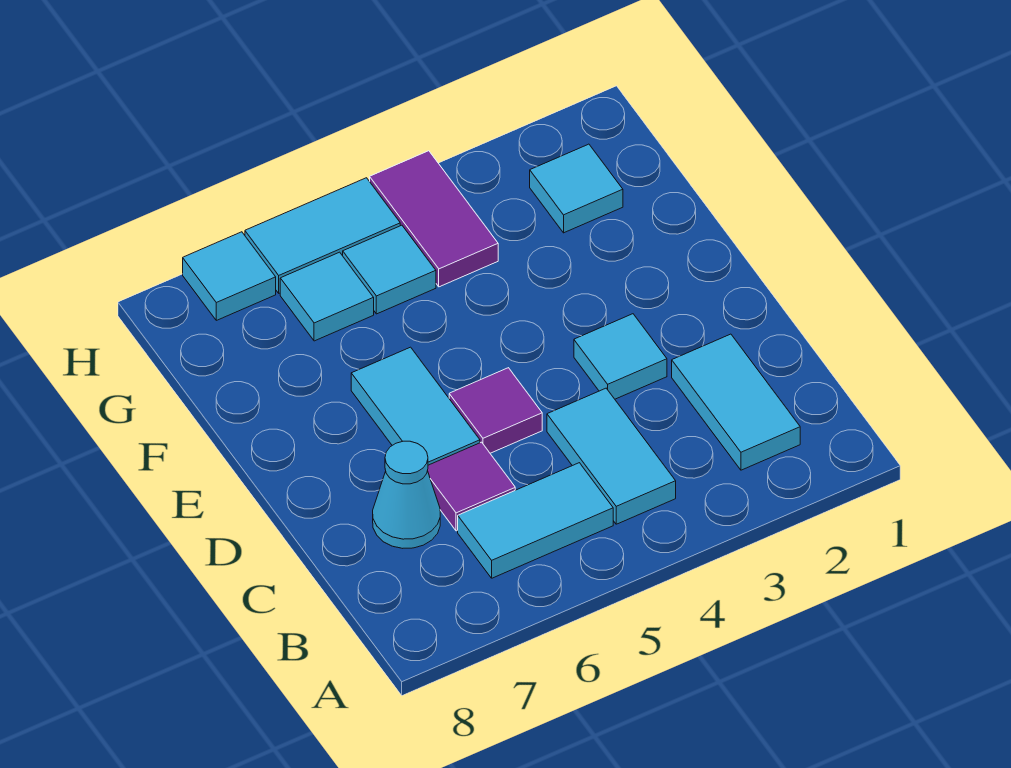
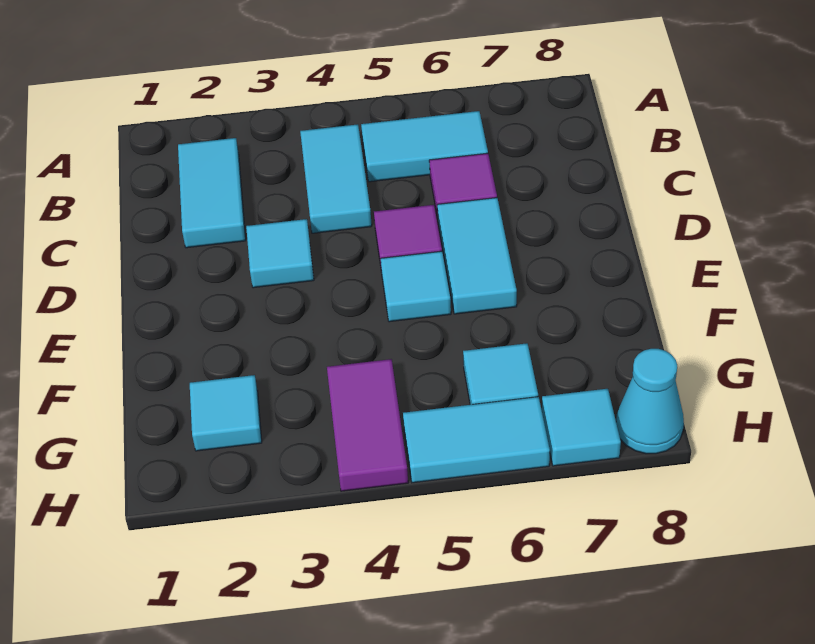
cyan cone C7 level 1 -> cyan cone H8 level 1
cyan tile G5 level 1 -> cyan tile E5 level 1

